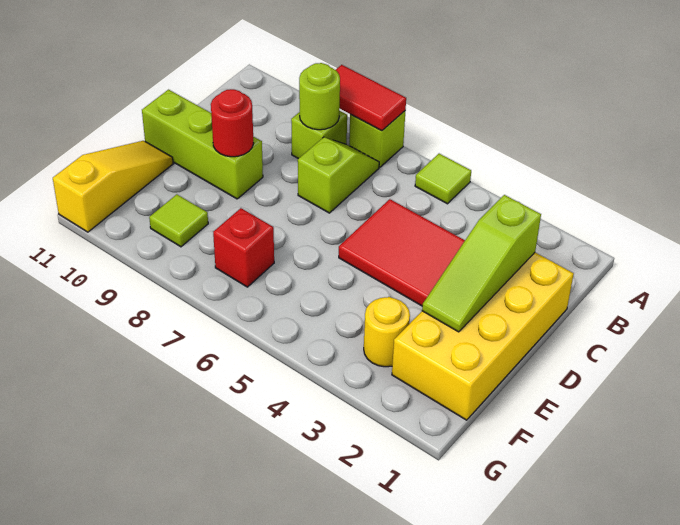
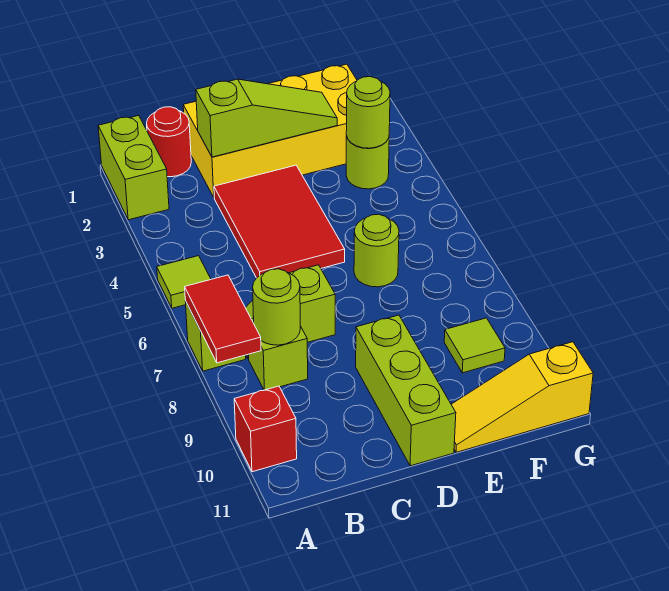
none -> lime brick A1:A2 level 1
red round brick D9 level 2 -> red round brick B1 level 1
none -> lime round brick E6 level 1
yellow round brick F3 level 1 -> lime round brick F3 level 1
none -> lime round brick F3 level 2
red brick F7 level 1 -> red brick A10 level 1

